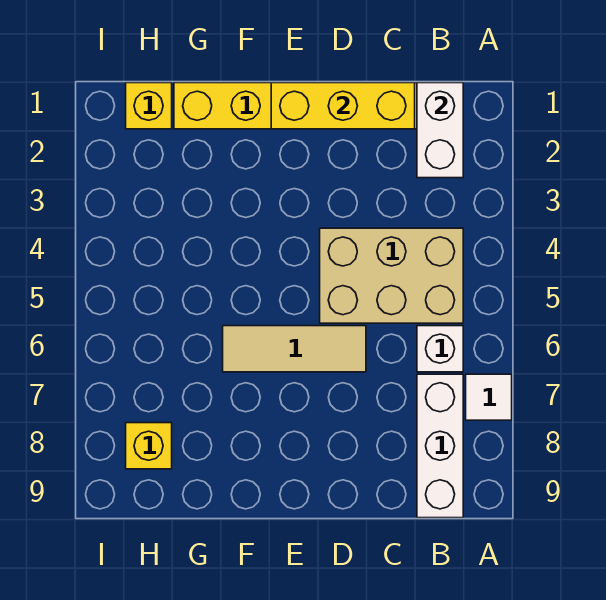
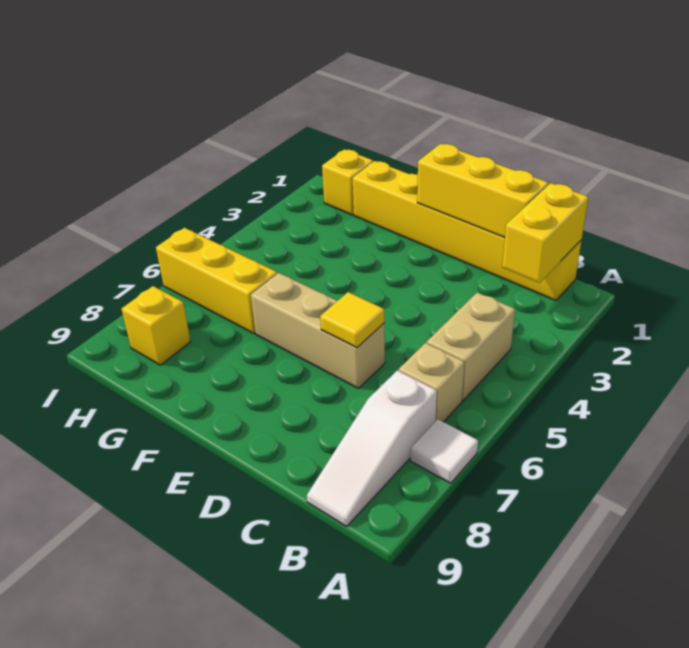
white brick B1:B2 level 2 -> yellow brick B1:B2 level 2
tan brick B4:D5 level 1 -> tan brick B4:B5 level 1
white brick B6 level 1 -> tan brick B6 level 1
white brick B7:B9 level 1 -> white slope B7:B9 level 1 top 7
tan tile D6:F6 level 1 -> tan brick D6:F6 level 1
none -> yellow tile D6 level 2
none -> yellow brick G6:I6 level 1

